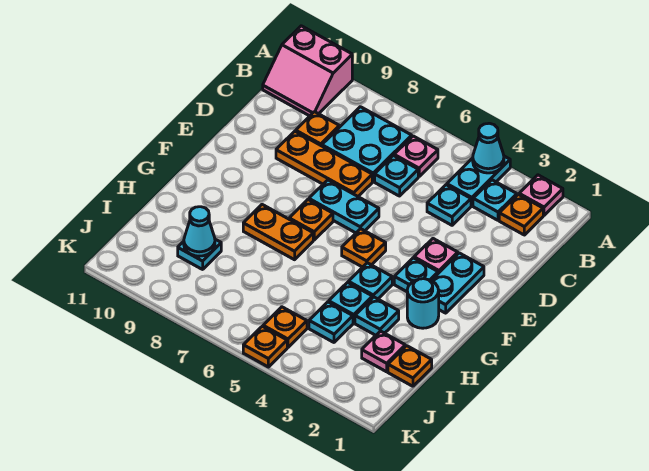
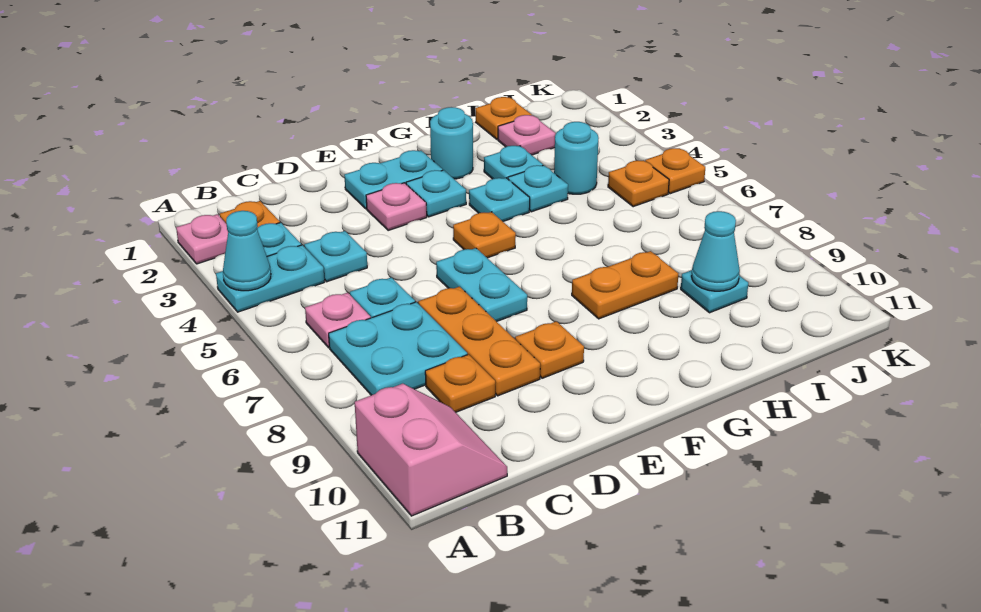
orange plate F7 level 1 -> orange plate E9 level 1
orange plate G7:G8 level 1 -> orange plate G8:H8 level 1
cyan plate I4 level 1 -> cyan round brick I4 level 1

